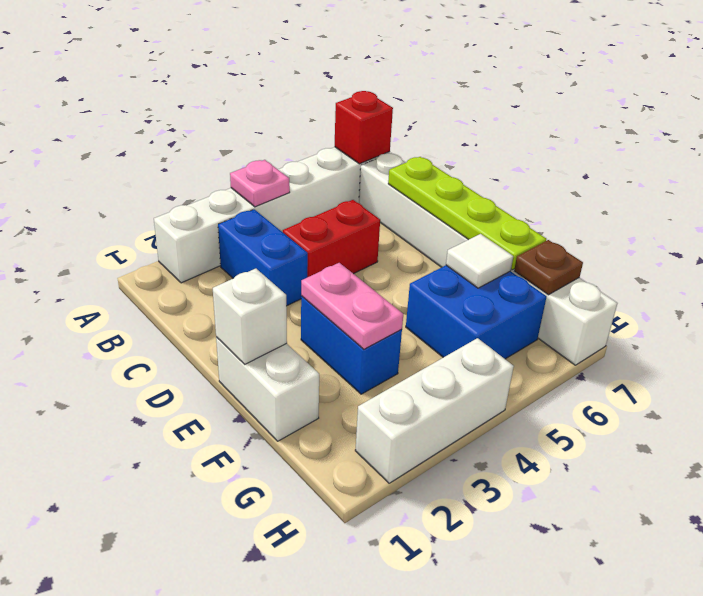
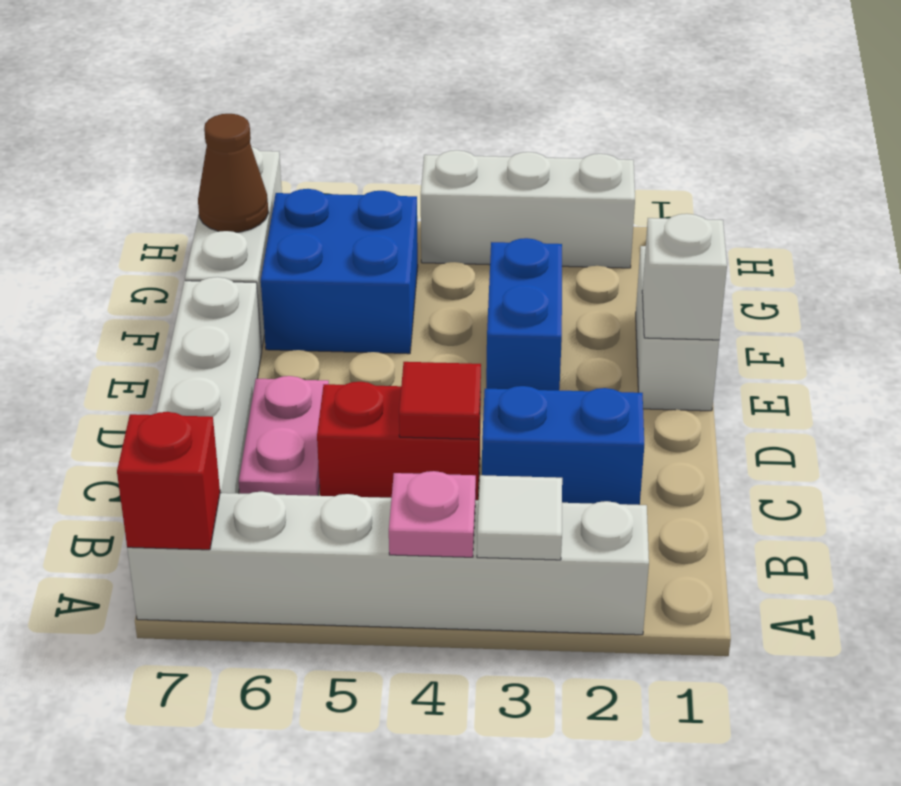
blue brick B3:C3 level 1 -> blue brick C2:C3 level 1
none -> red tile C4 level 2
lime plate C7:F7 level 2 -> none
pink plate E3:F3 level 2 -> pink plate C6:D6 level 1
white tile F6 level 2 -> white tile A3 level 2
brown plate G7 level 2 -> brown cone G7 level 2

